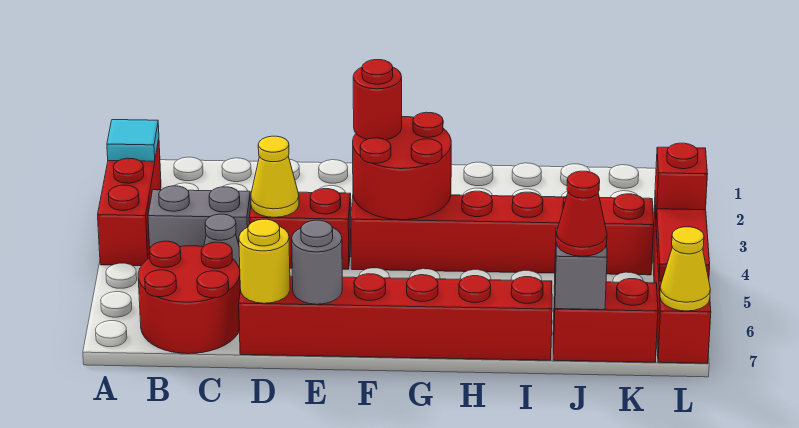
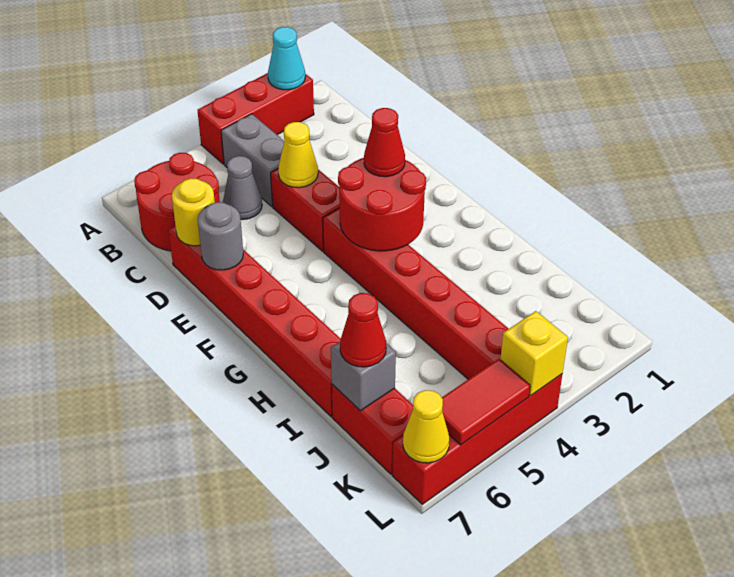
cyan tile A2 level 2 -> cyan cone A2 level 2
red round brick F3 level 3 -> red cone F3 level 3
red brick L4 level 2 -> yellow brick L4 level 2

